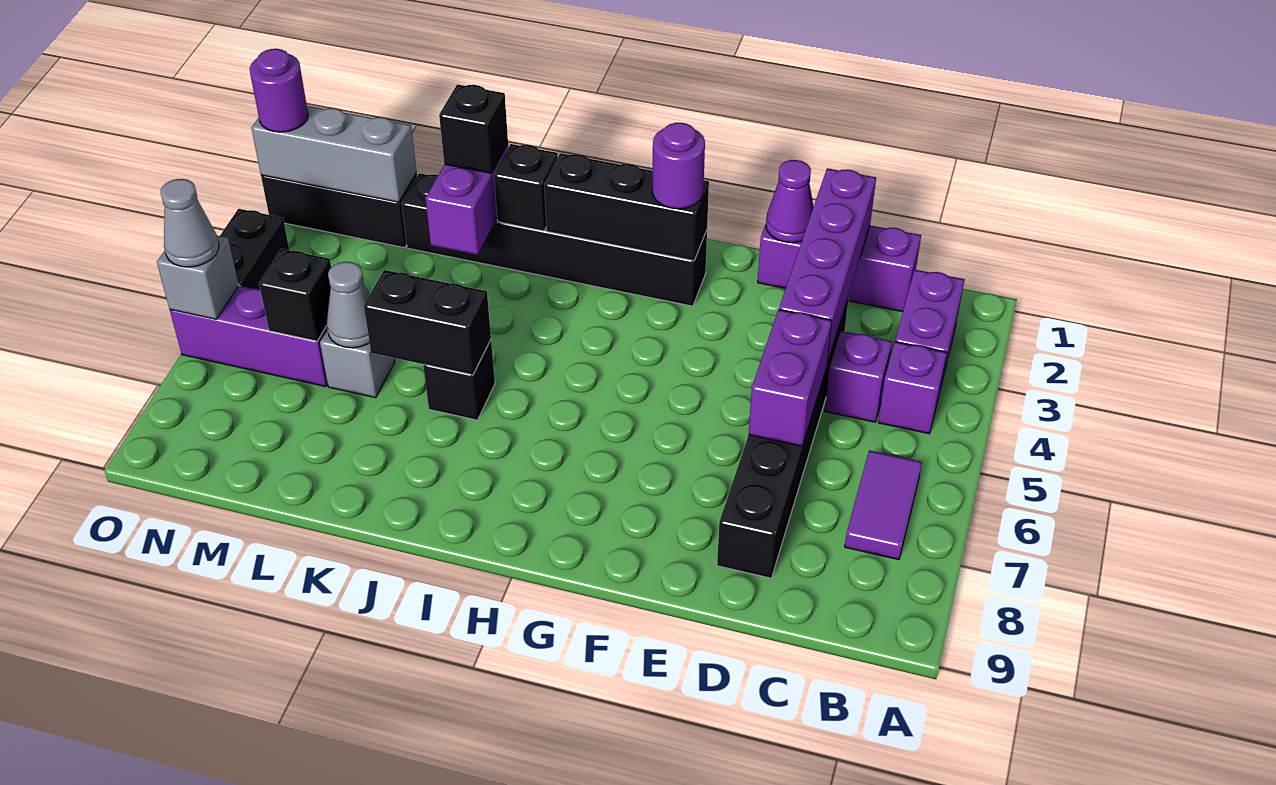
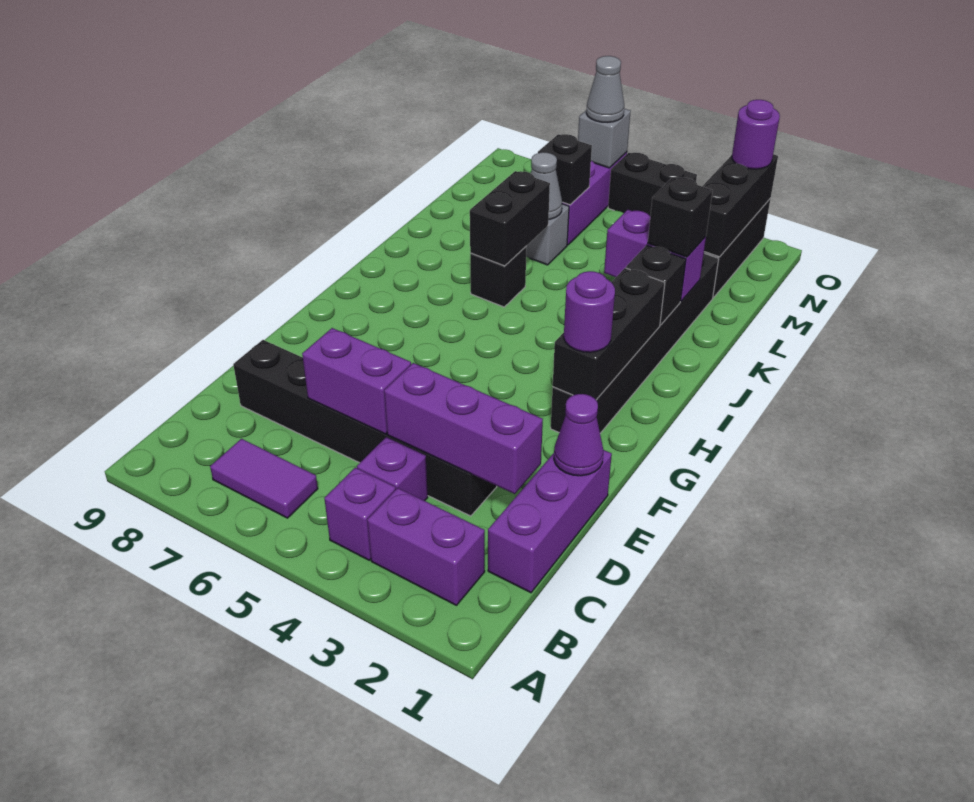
purple brick D1:D4 level 2 -> purple brick D2:D4 level 2
grey brick M2:O2 level 2 -> black brick M2:O2 level 2

